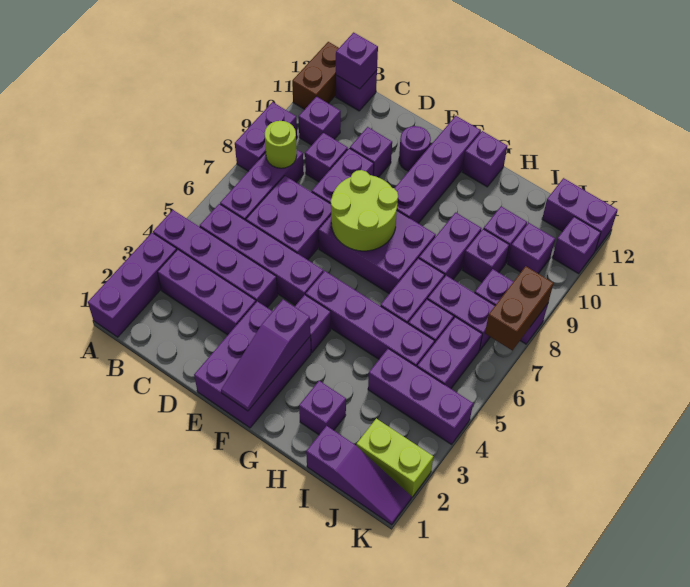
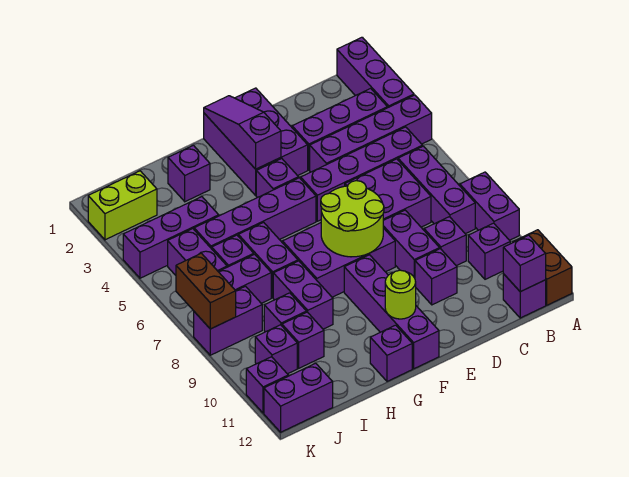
lime round brick B8 level 2 -> lime round brick F11 level 2
purple round brick E11 level 1 -> none
purple slope I1:K1 level 1 top I -> none

